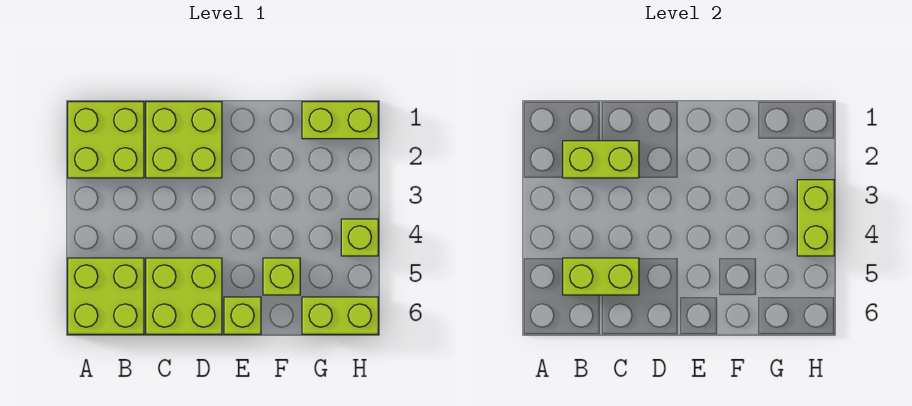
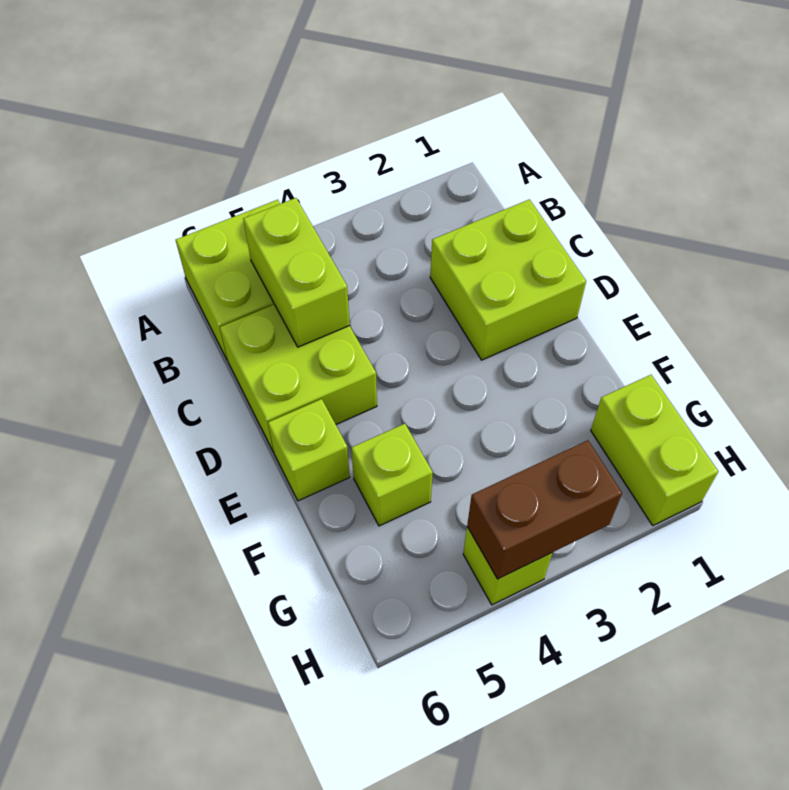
lime brick A1:B2 level 1 -> none
lime brick B2:C2 level 2 -> none
lime brick G6:H6 level 1 -> none
lime brick H3:H4 level 2 -> brown brick H3:H4 level 2

